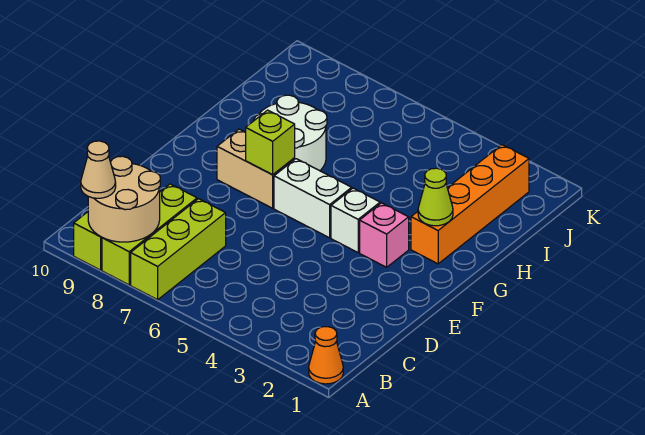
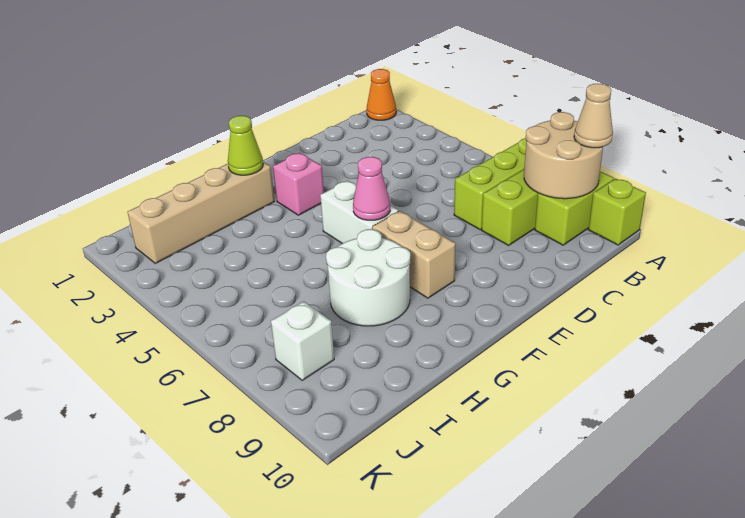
white brick F4 level 1 -> white brick J8 level 1
none -> pink cone F6 level 2
lime brick F7 level 2 -> lime brick A10 level 1
orange brick G2:J2 level 1 -> tan brick G2:J2 level 1

